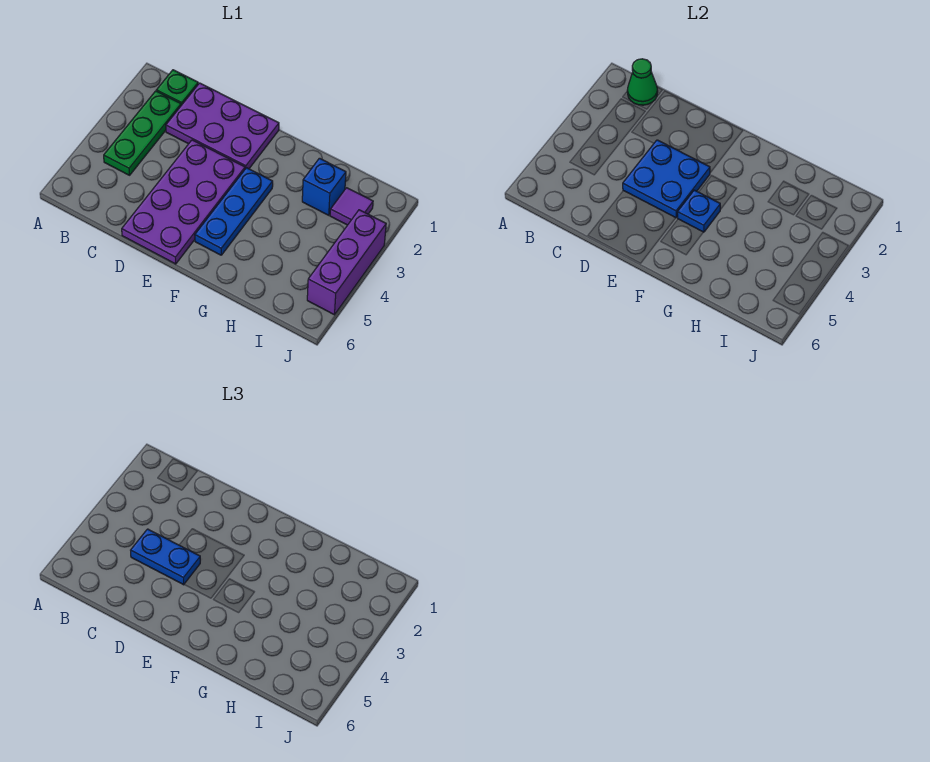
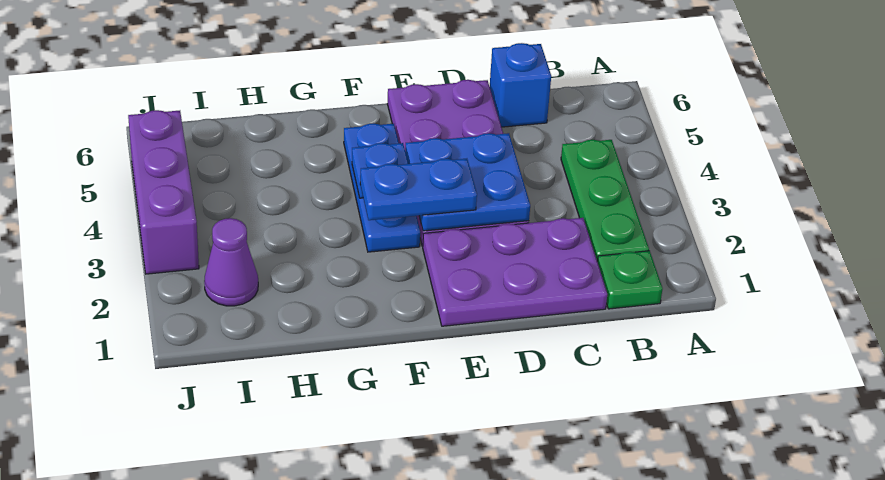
green cone B1 level 2 -> none
blue plate C4:D4 level 3 -> blue plate E3:F3 level 3
blue brick H2 level 1 -> blue brick C6 level 1
purple tile I2 level 1 -> purple cone I2 level 1

